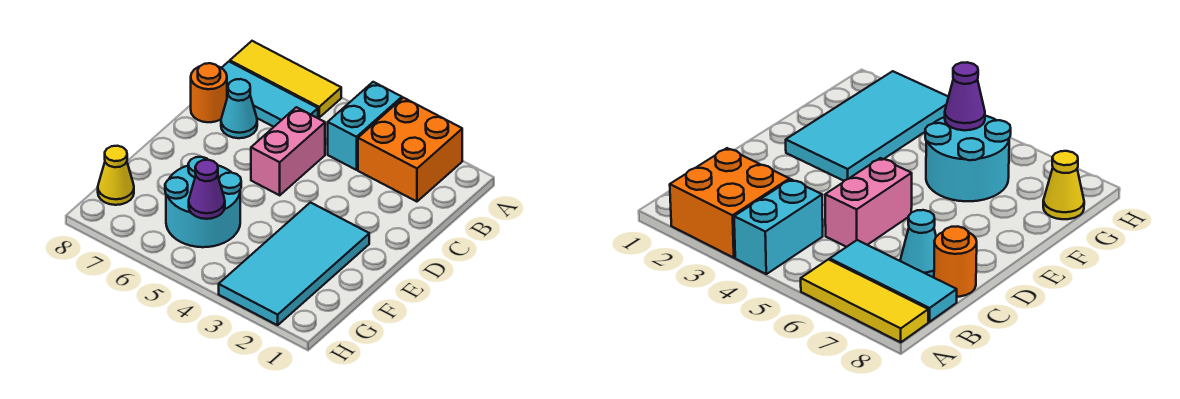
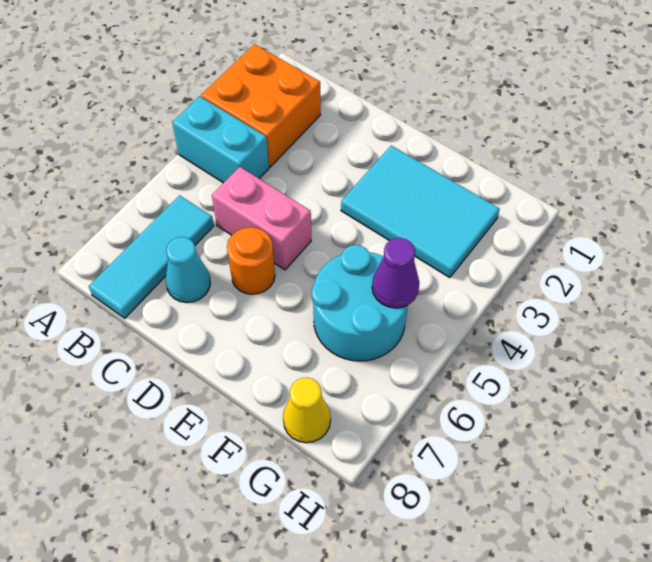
yellow tile A6:A8 level 1 -> none
orange round brick C8 level 1 -> orange round brick D6 level 1
cyan tile E2:H3 level 1 -> cyan tile E2:G3 level 1

